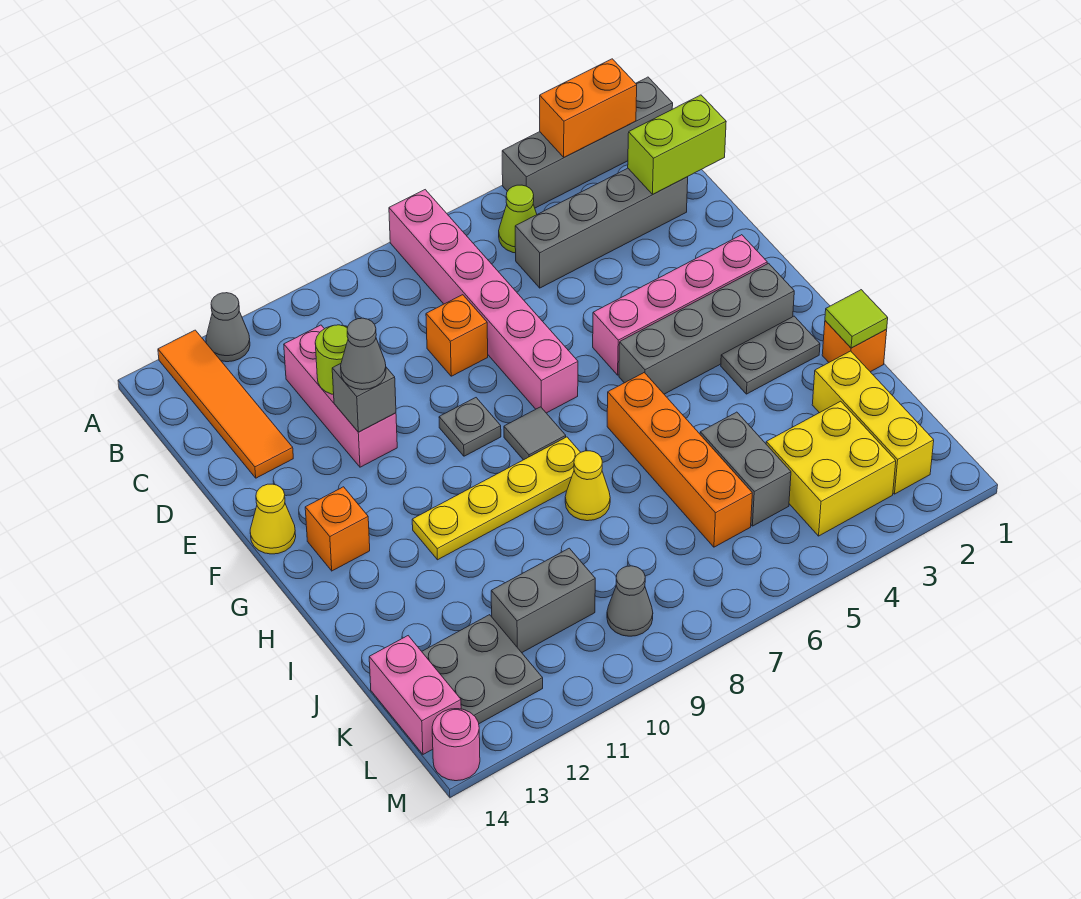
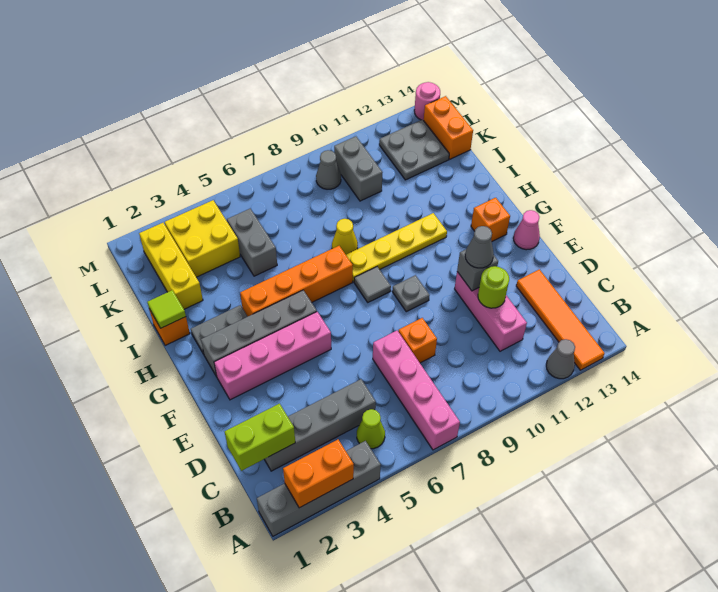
pink brick A7:F7 level 1 -> pink brick A7:D7 level 1
yellow cone F14 level 1 -> pink cone F14 level 1
orange brick H6:K6 level 1 -> orange brick H4:H7 level 1
grey brick K10:K11 level 1 -> grey brick K10:L10 level 1
pink brick K14:L14 level 1 -> orange brick K14:L14 level 1

